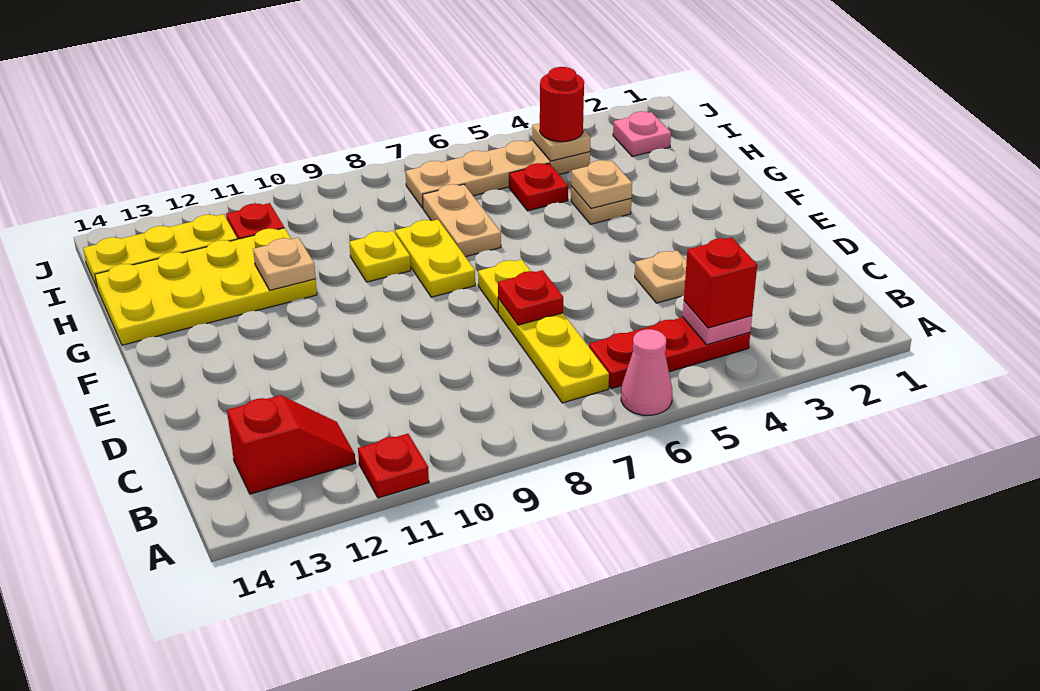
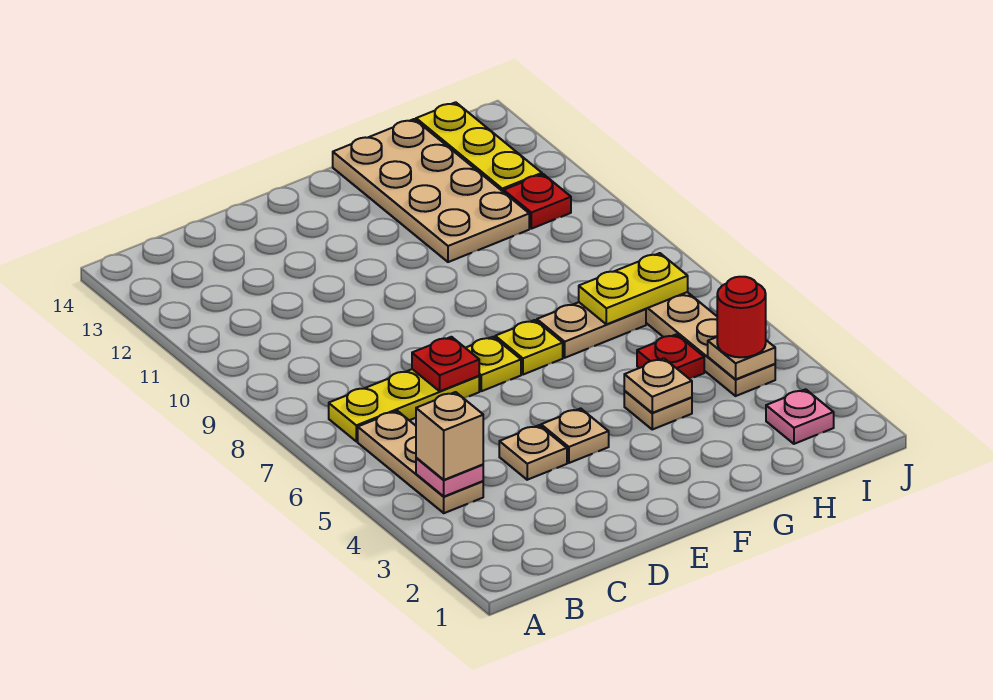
pink cone A6 level 1 -> none
red plate A11 level 1 -> none
red plate B4:B6 level 1 -> tan plate B4:B6 level 1
red brick B4 level 3 -> tan brick B4 level 3
red slope B12:B13 level 1 top 13 -> none
yellow plate F8:G8 level 1 -> yellow plate H7:I7 level 2
yellow plate G9 level 1 -> yellow plate F7 level 1
yellow plate G11:H14 level 1 -> tan plate G11:H14 level 1
tan plate G11 level 2 -> tan plate E4 level 1

